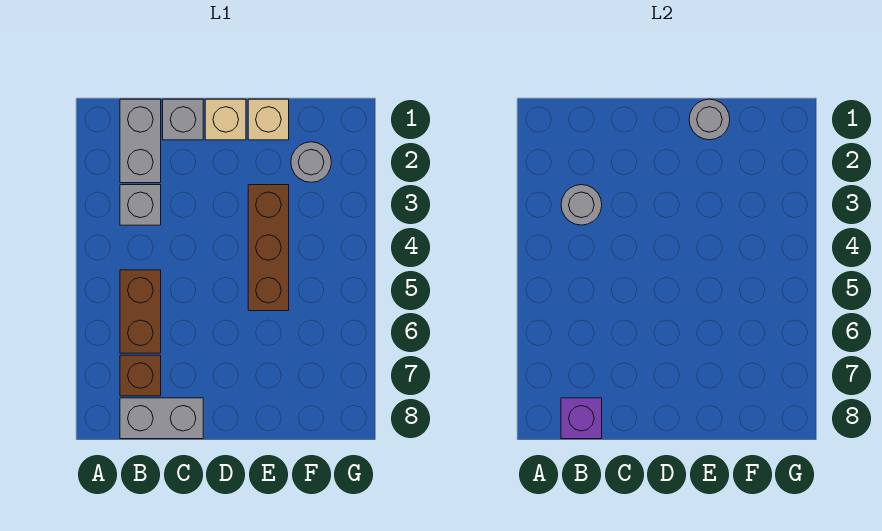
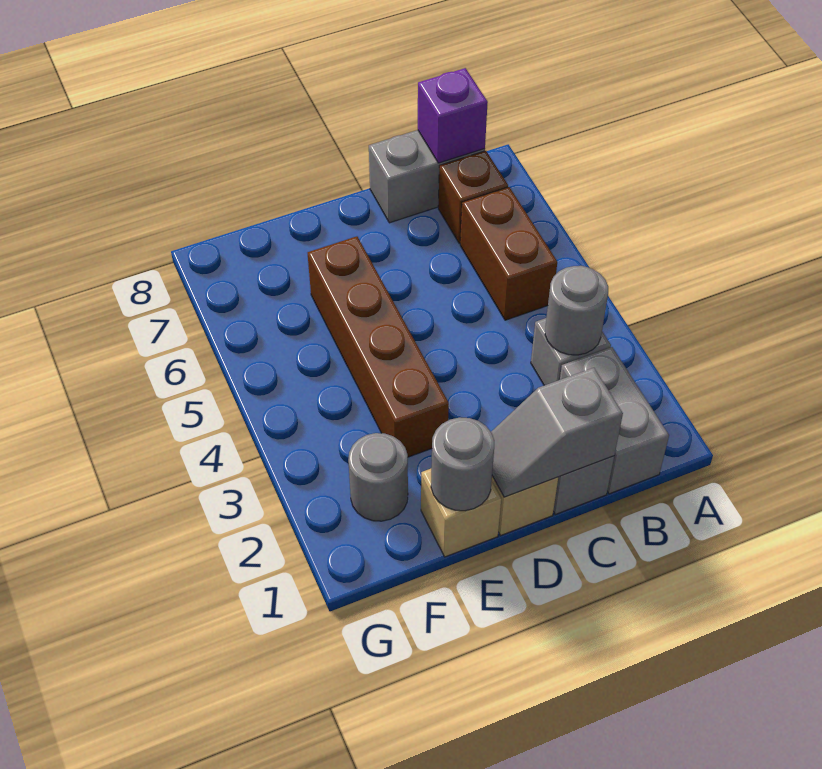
none -> grey slope C1:D1 level 2 top C
brown brick E3:E5 level 1 -> brown brick E3:E6 level 1

